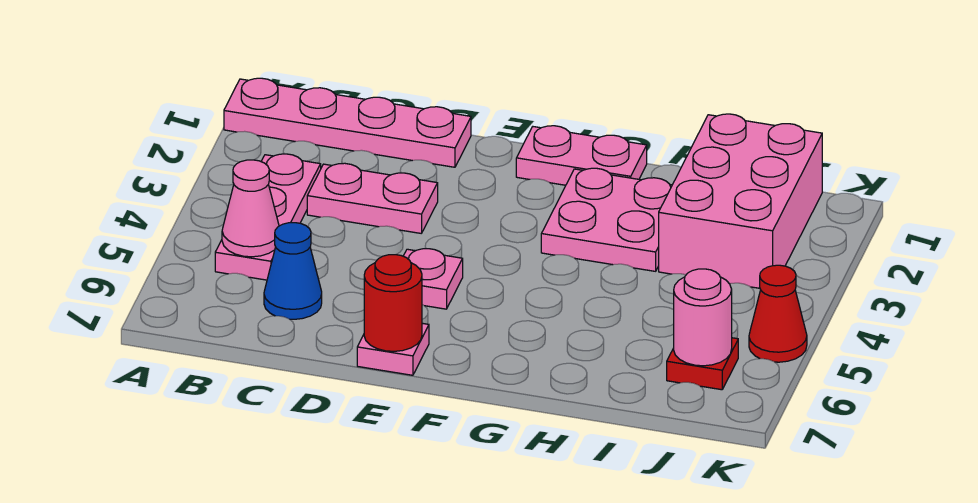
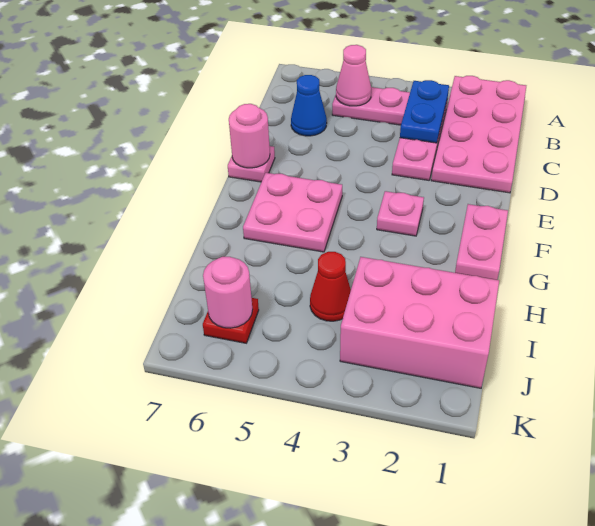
pink plate A1:D1 level 1 -> pink plate A1:D2 level 1
none -> blue plate B3:C3 level 2
pink plate E5 level 1 -> pink plate F3 level 1
red round brick E7 level 2 -> pink round brick E7 level 2
pink plate G2:H3 level 1 -> pink plate F5:G6 level 1
red cone K5 level 1 -> red cone I4 level 1

